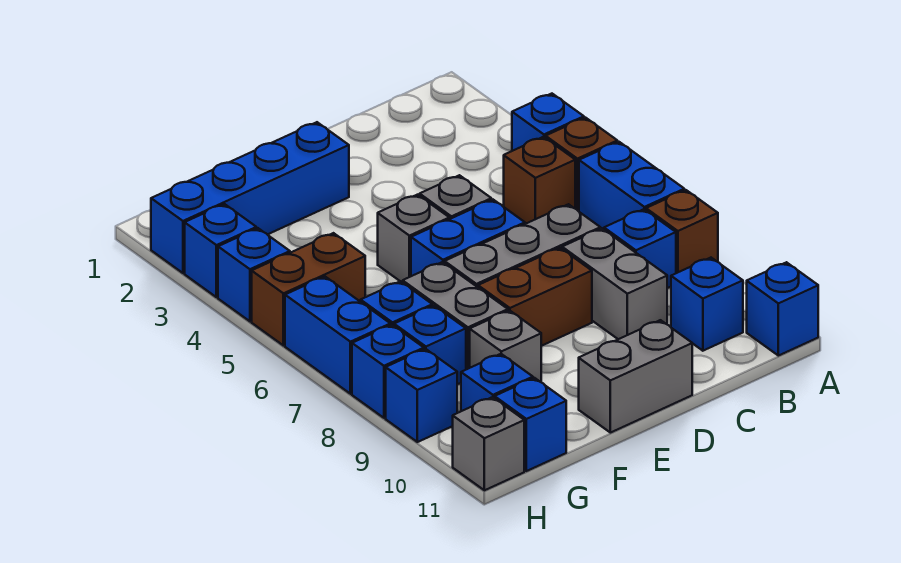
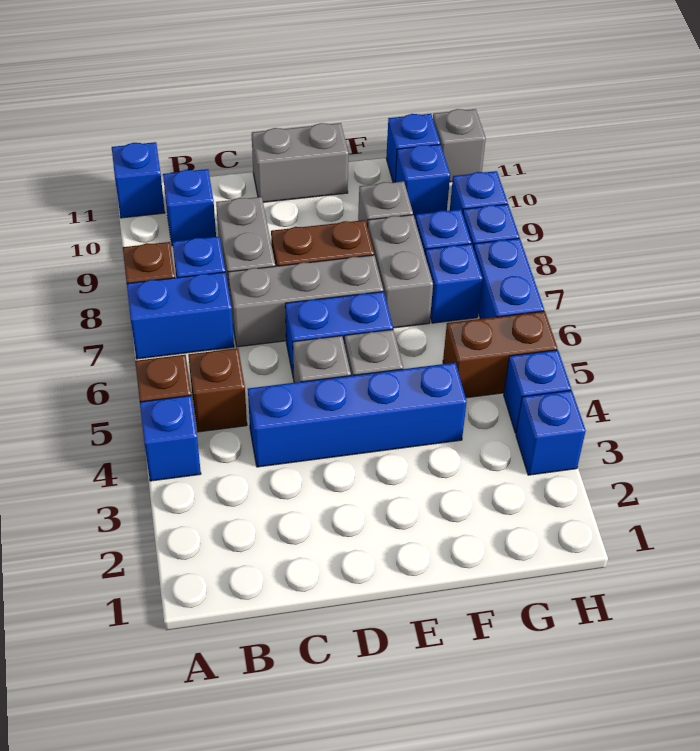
blue brick A6:A7 level 1 -> blue brick A7:B7 level 1
blue brick E2:H2 level 1 -> blue brick C4:F4 level 1

